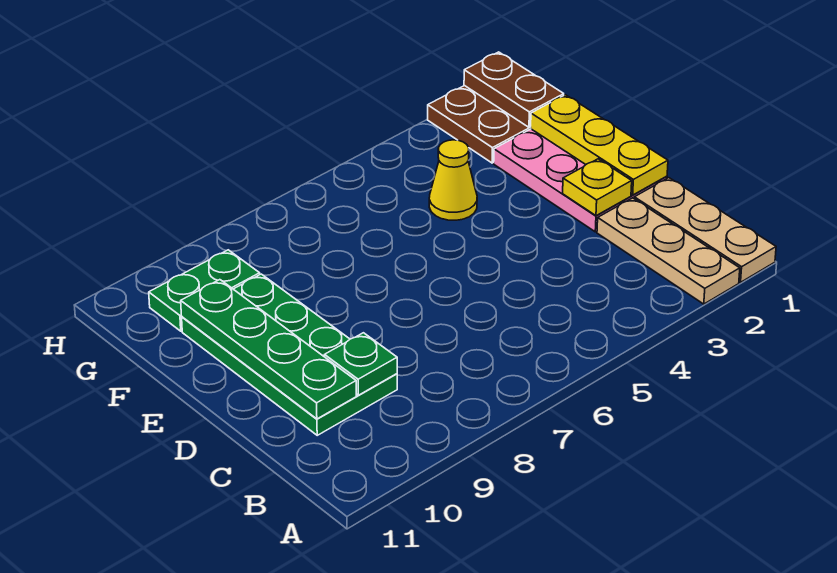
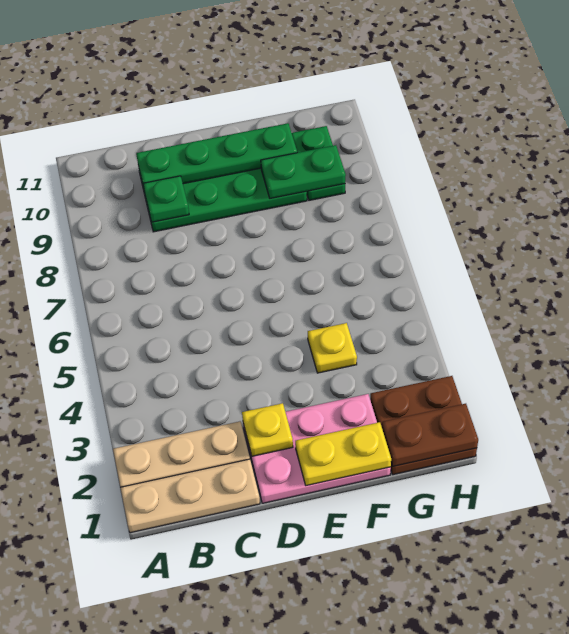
yellow plate D1:F1 level 2 -> yellow plate E1:F1 level 2
yellow cone F4 level 1 -> yellow plate F4 level 1
none -> green plate F9:G9 level 2

